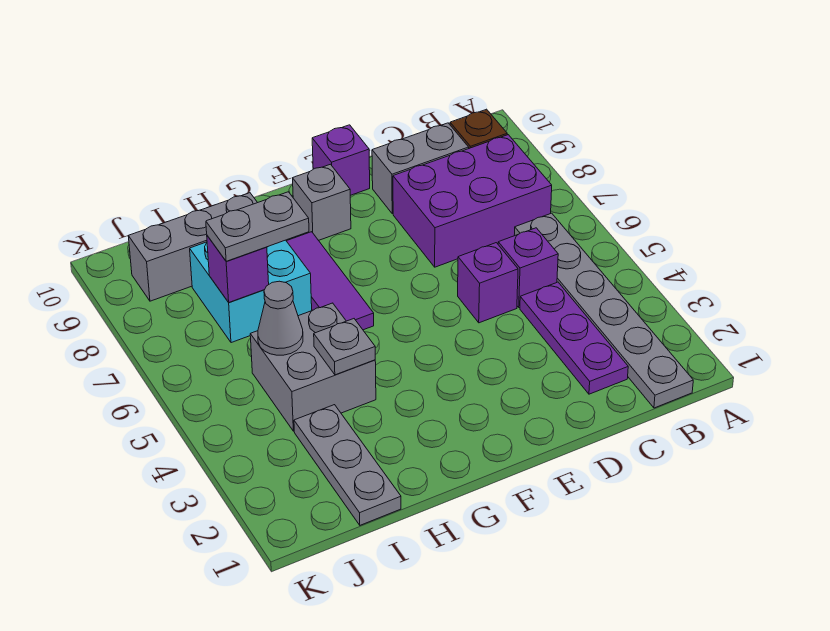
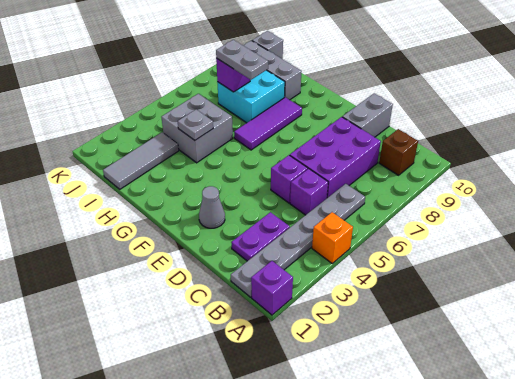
none -> orange brick A4 level 1
purple brick B7:D8 level 1 -> purple brick C6:D8 level 1
purple plate C2:C4 level 1 -> purple plate C2:C3 level 1
grey brick C9:D9 level 1 -> grey brick D9:D10 level 1
purple brick E10 level 1 -> purple brick A1 level 1
grey brick F9 level 1 -> grey brick J10 level 1
grey plate I1:I3 level 1 -> grey tile I1:I3 level 1
grey cone I5 level 2 -> grey cone E2 level 1

